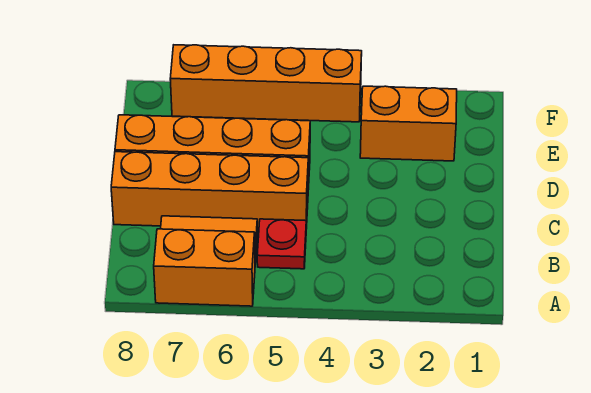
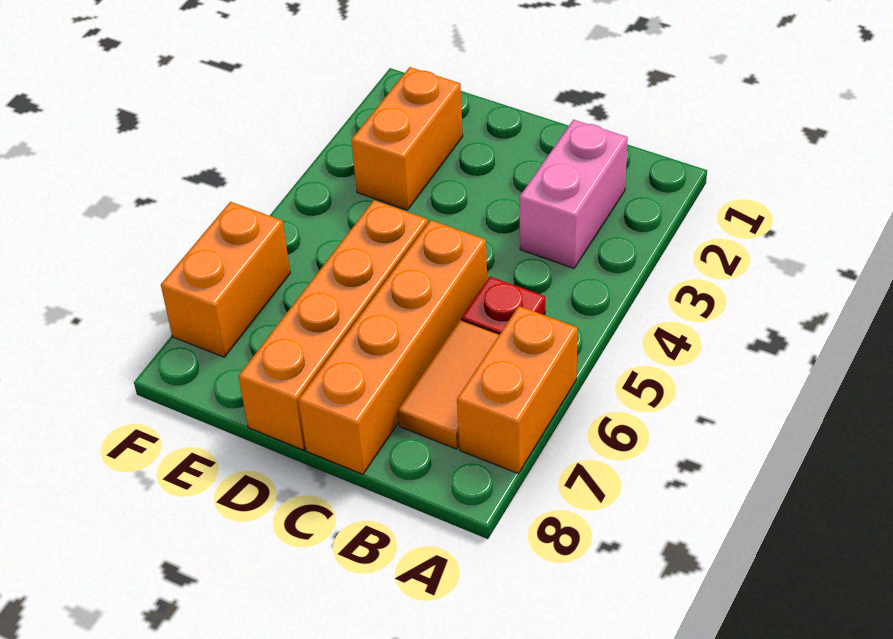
none -> pink brick B2:B3 level 1
orange brick F4:F7 level 1 -> orange brick F6:F7 level 1

